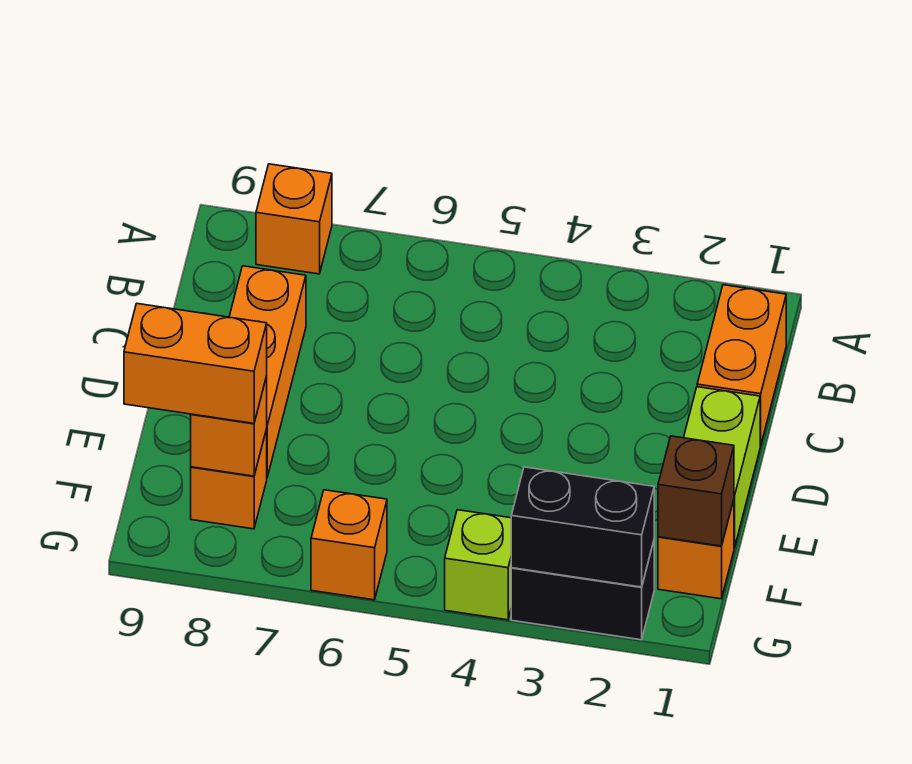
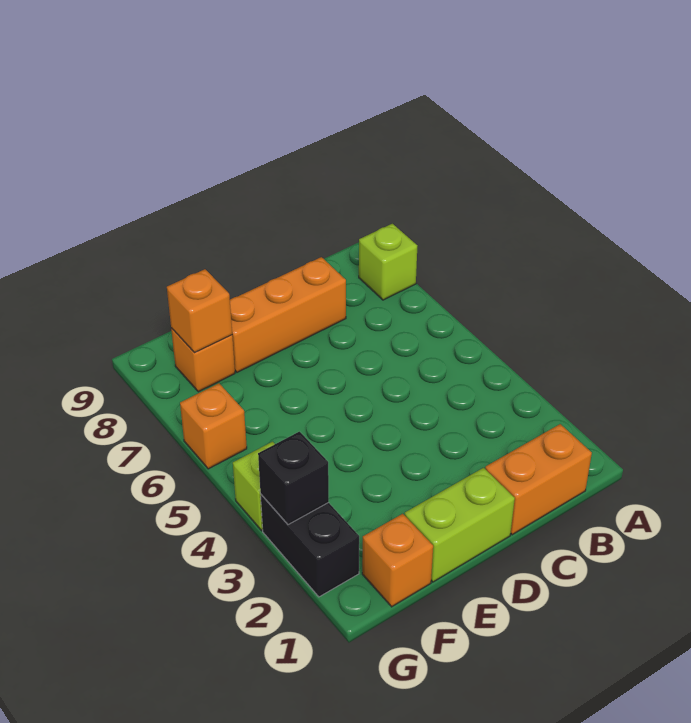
orange brick A8 level 1 -> lime brick A8 level 1
brown brick F1 level 2 -> none
orange brick F8:F9 level 3 -> none
black brick G2:G3 level 2 -> black brick G3 level 2

